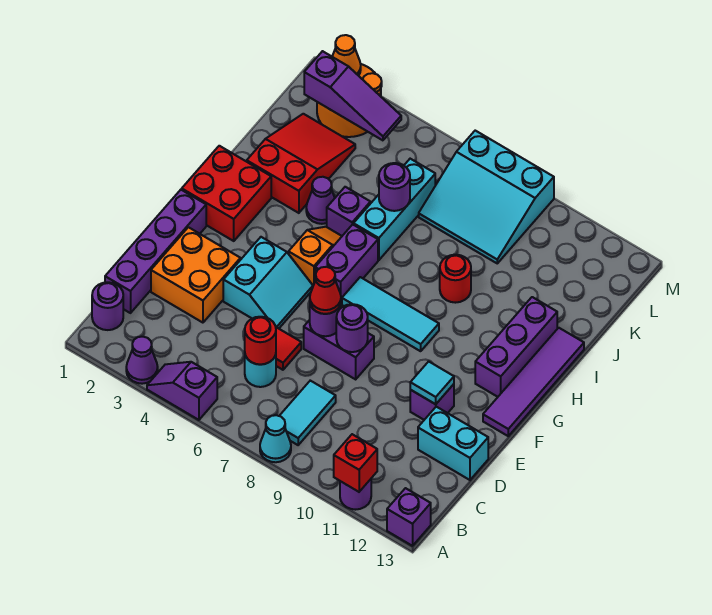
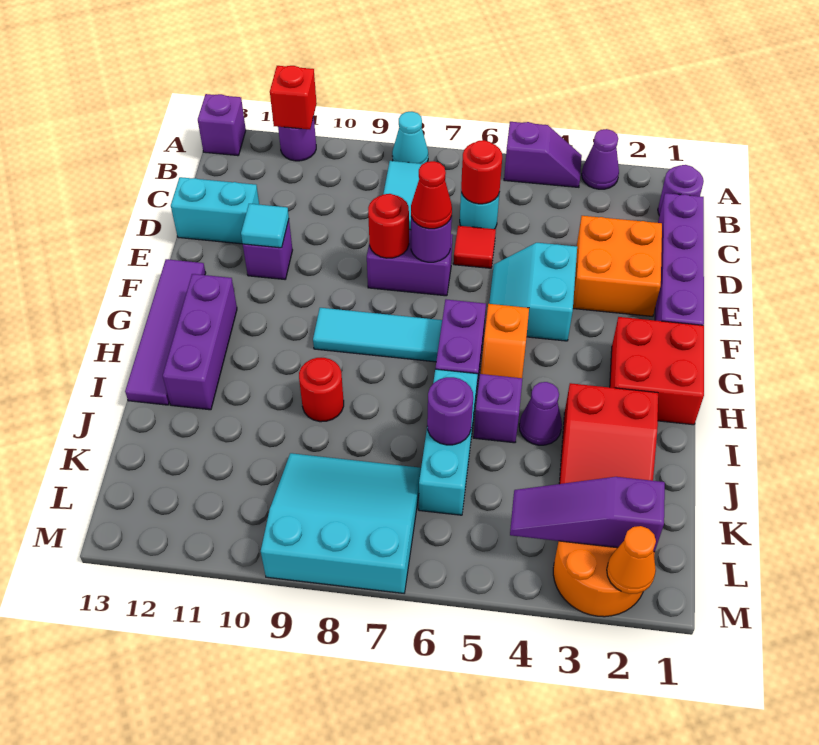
purple round brick E8 level 2 -> red round brick E8 level 2

